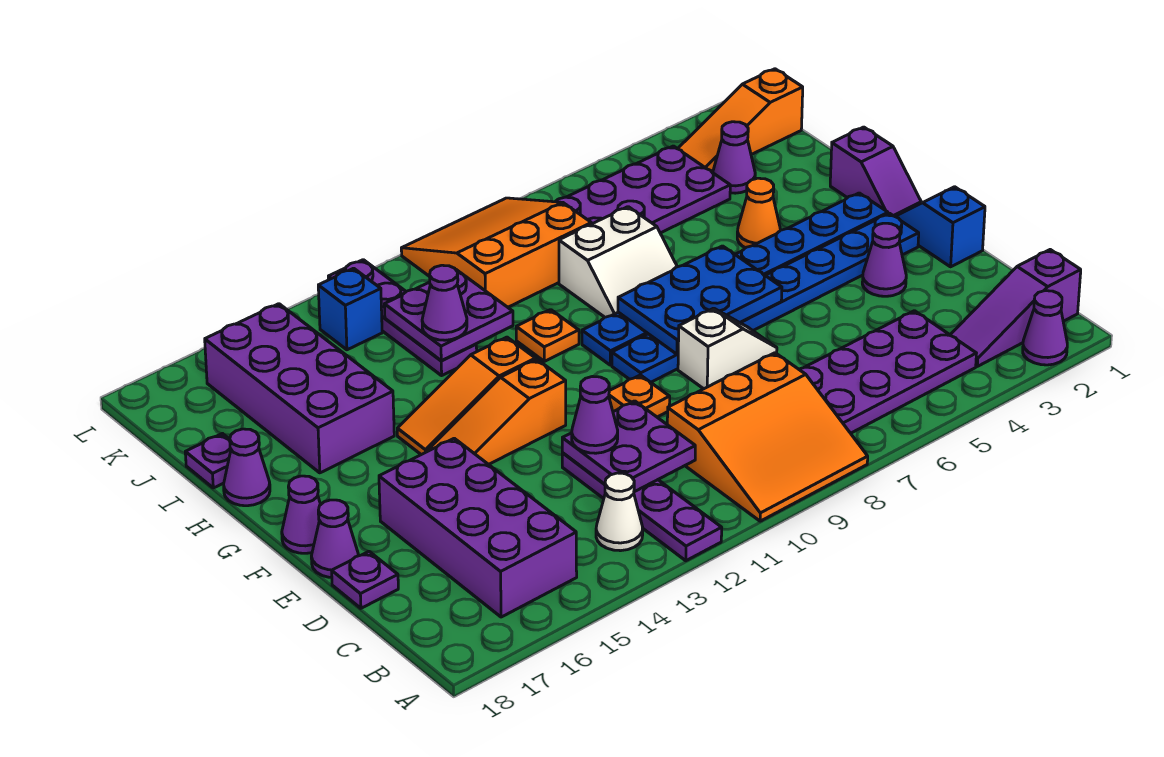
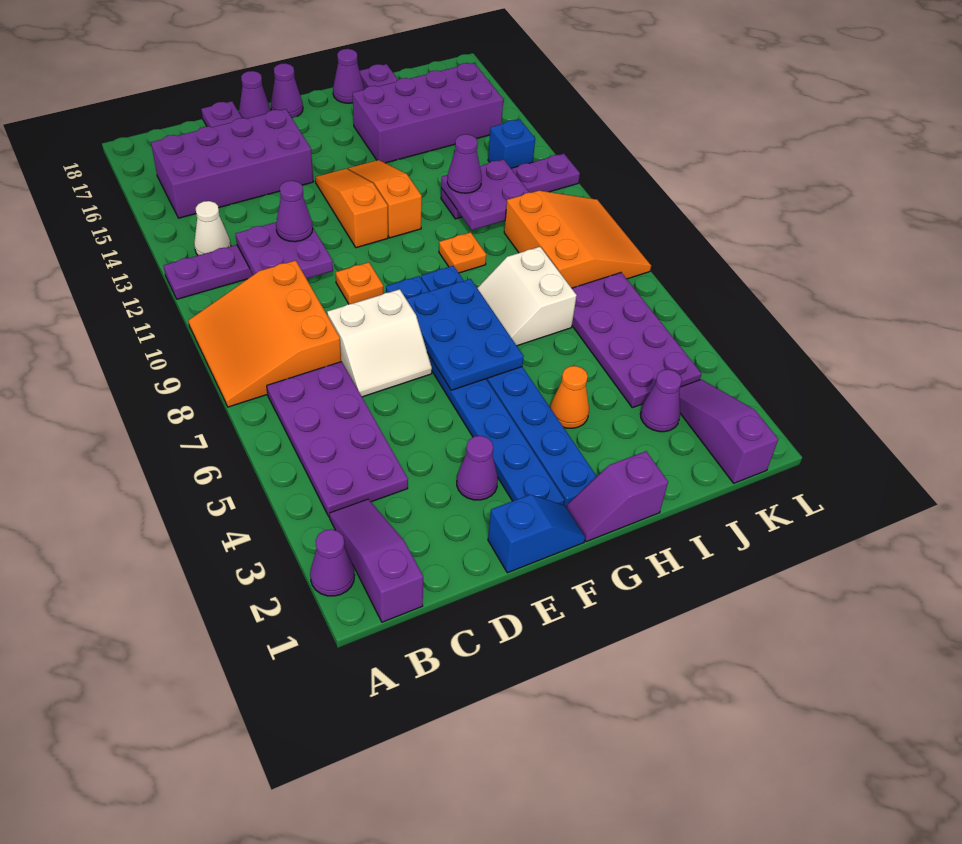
white slope E7:E8 level 1 top 8 -> white slope D7:E8 level 1 top 8
orange slope K1:K3 level 1 top 1 -> purple slope K1:K3 level 1 top 1

